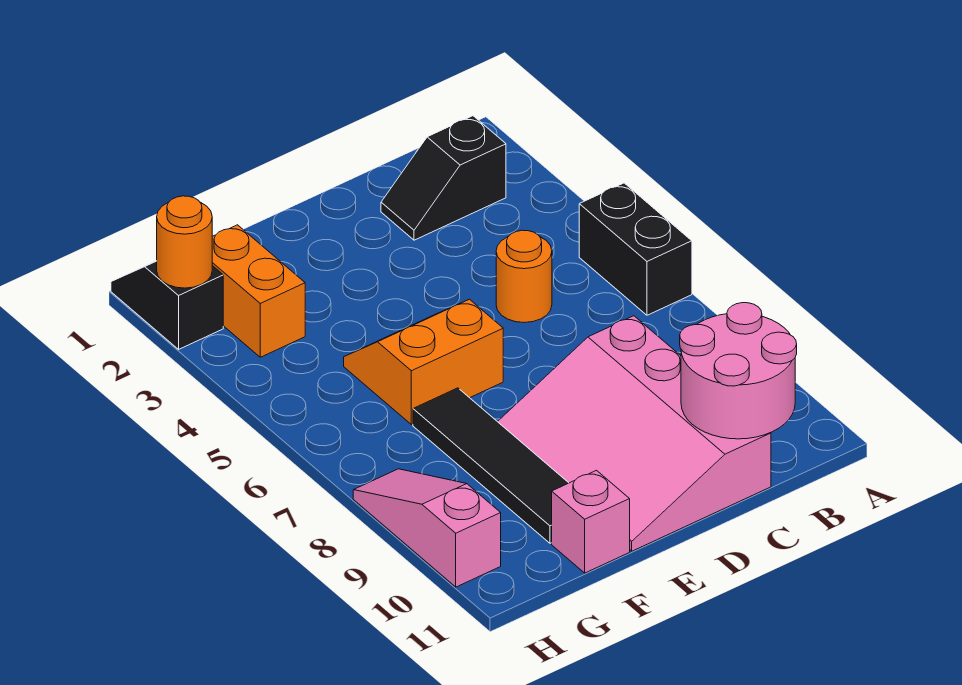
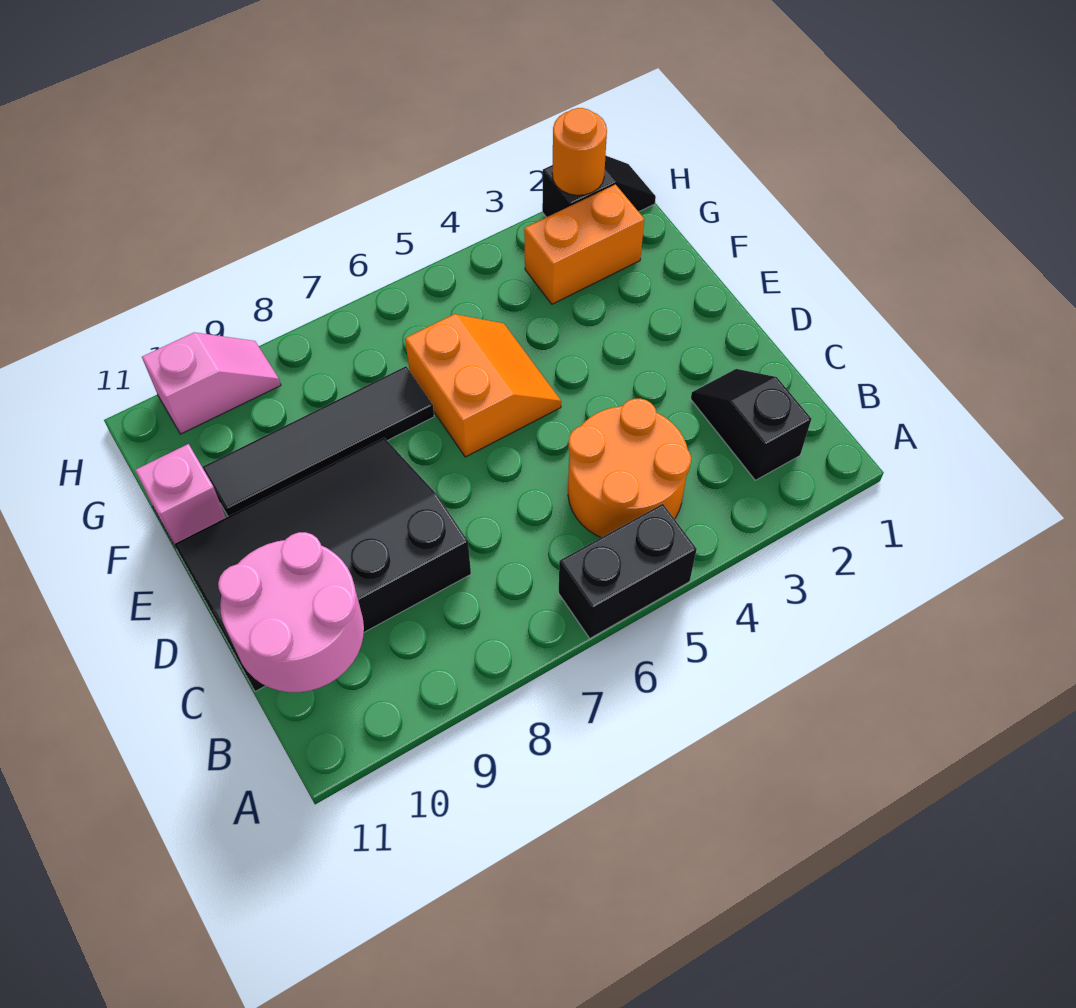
orange round brick C5 level 1 -> orange round brick B4:C5 level 1
pink slope C8:E11 level 1 top C -> black slope C8:E11 level 1 top C
pink slope H8:H10 level 1 top 10 -> pink slope H9:H10 level 1 top 10

